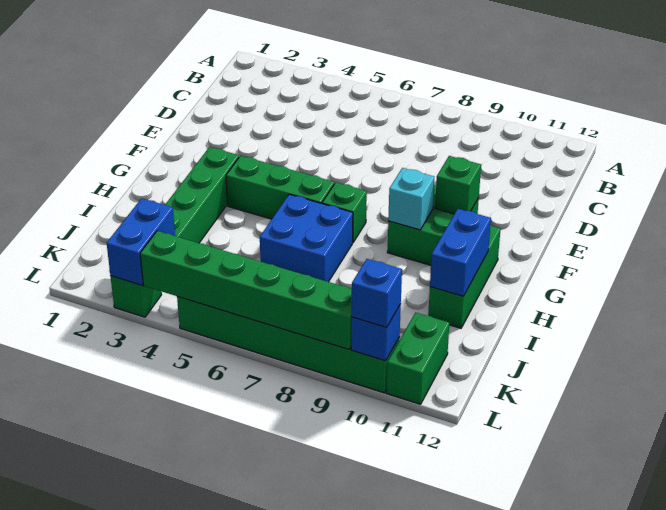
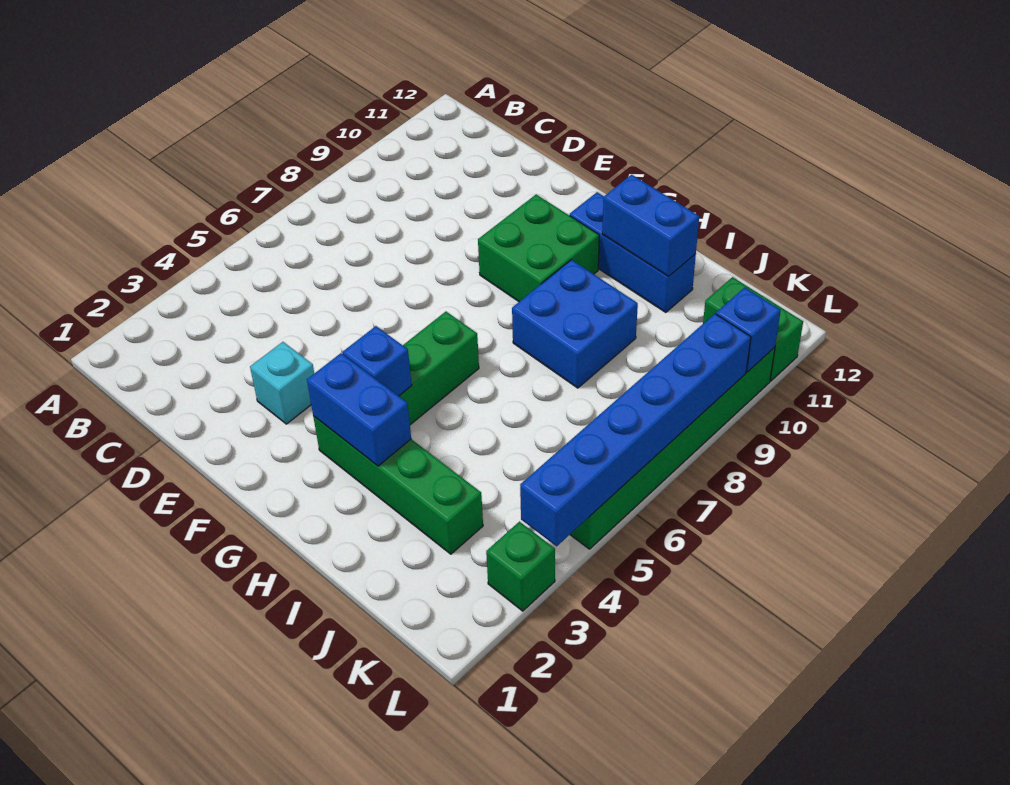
green brick F10 level 2 -> none
green brick G7 level 1 -> none
cyan brick G9 level 2 -> cyan brick E3 level 1
green brick G11:I11 level 1 -> blue brick G11:I11 level 1
blue brick H6:I7 level 1 -> blue brick H8:I9 level 1
blue brick K3:L3 level 2 -> blue brick G3:H3 level 2
green brick L4:L9 level 2 -> blue brick L4:L9 level 2
blue brick L10 level 3 -> blue brick G4 level 2

